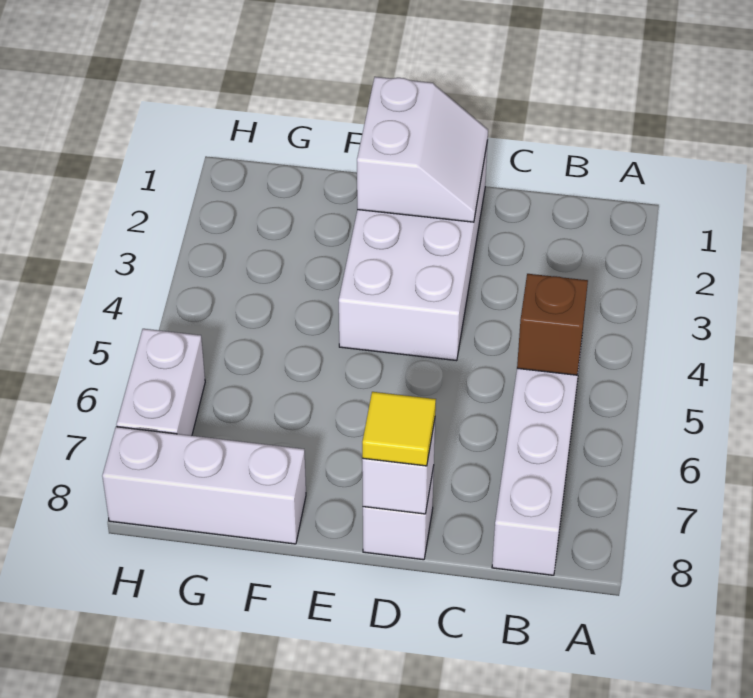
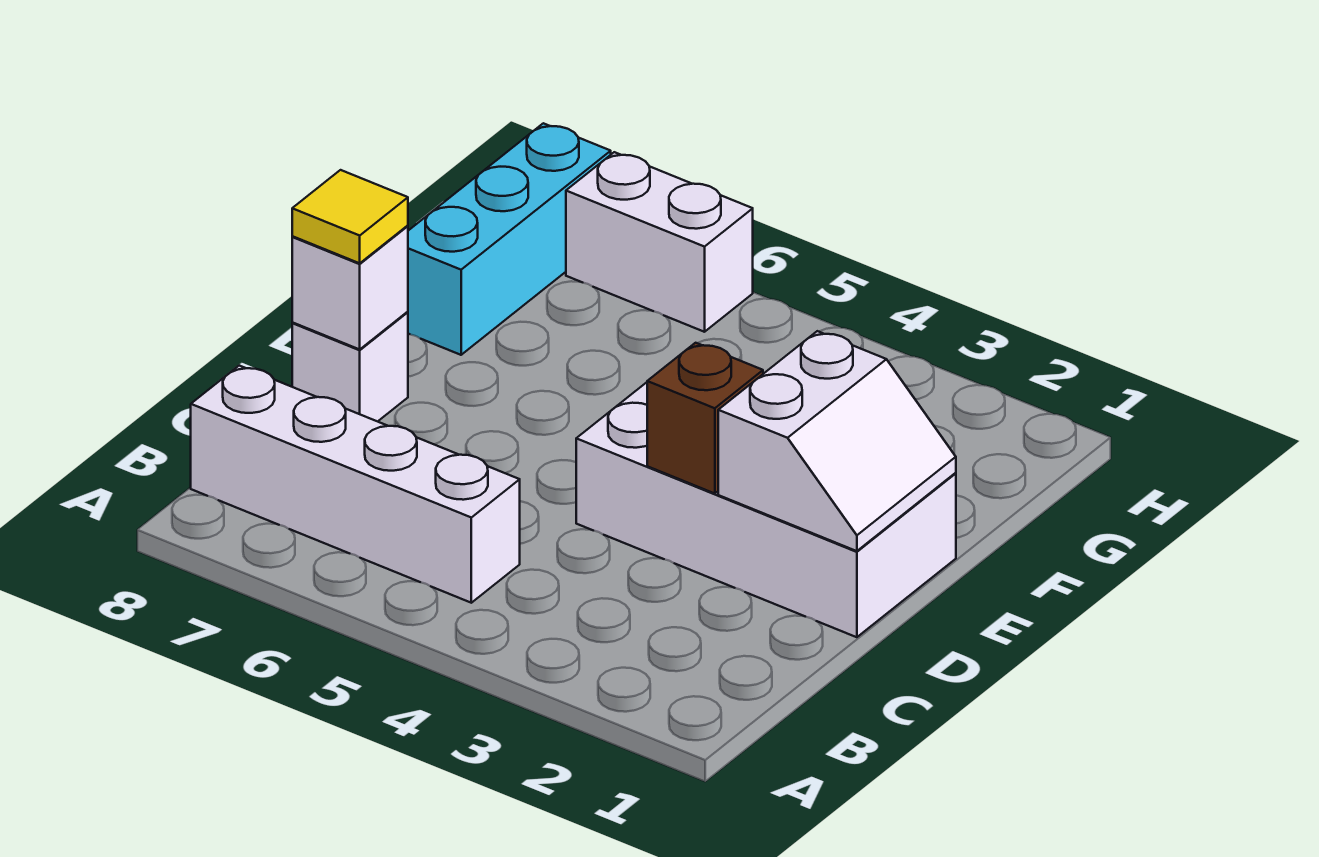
brown brick B5 level 2 -> brown brick D3 level 2
white slope D1:E2 level 2 top E -> white slope D1:E2 level 2 top 2
white brick F8:H8 level 1 -> cyan brick F8:H8 level 1

